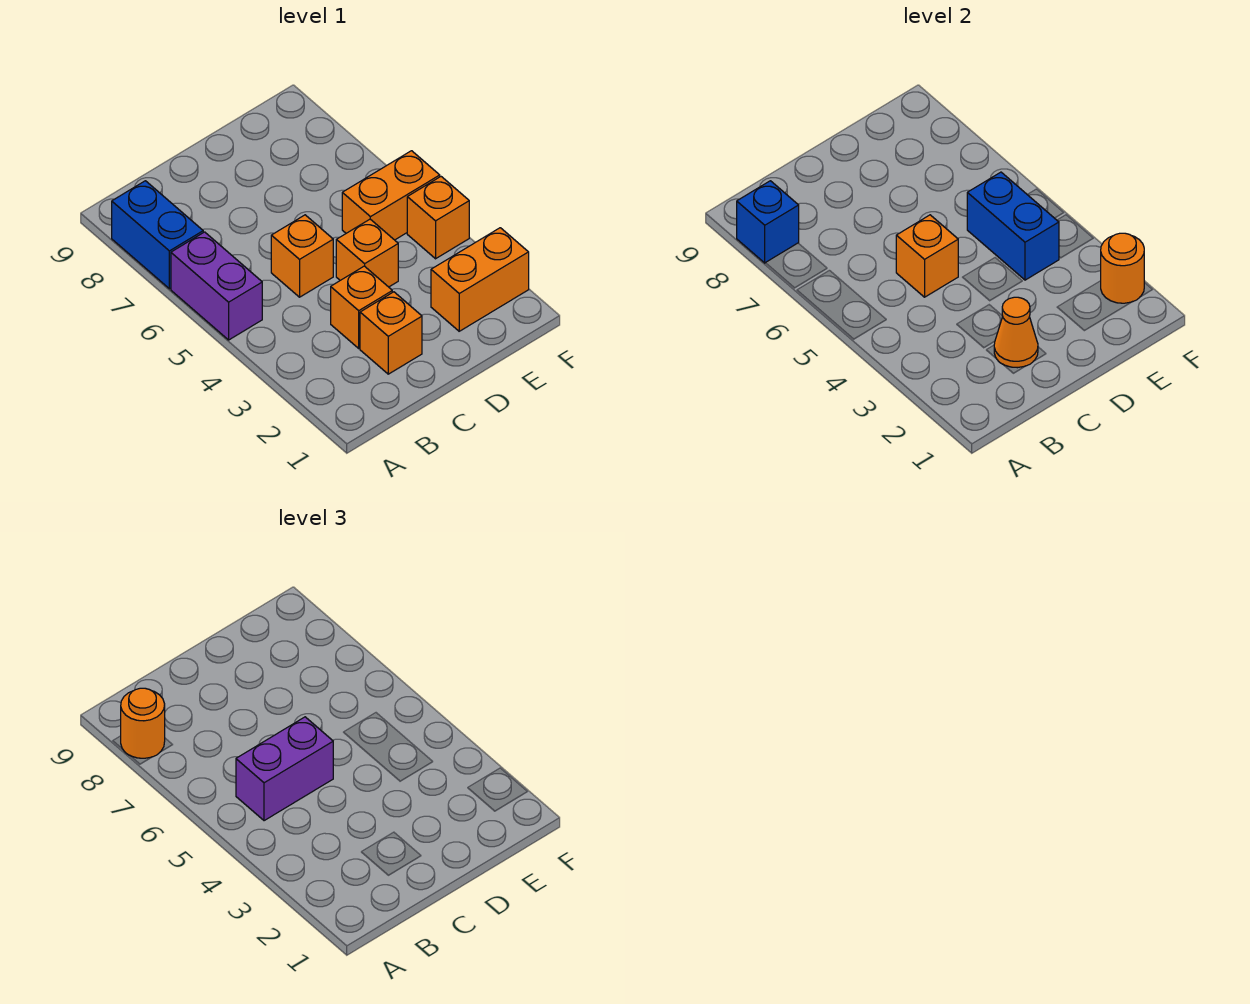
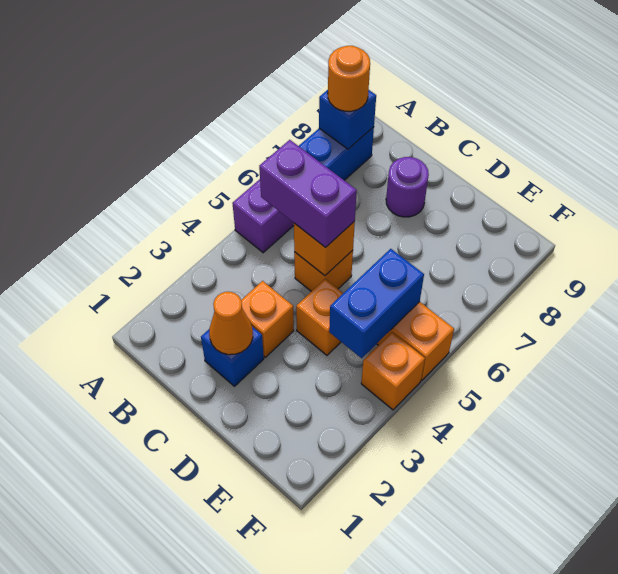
orange brick C2 level 1 -> blue brick C2 level 1
none -> purple round brick C8 level 1
orange brick E2:F2 level 1 -> none
orange round brick F2 level 2 -> none

